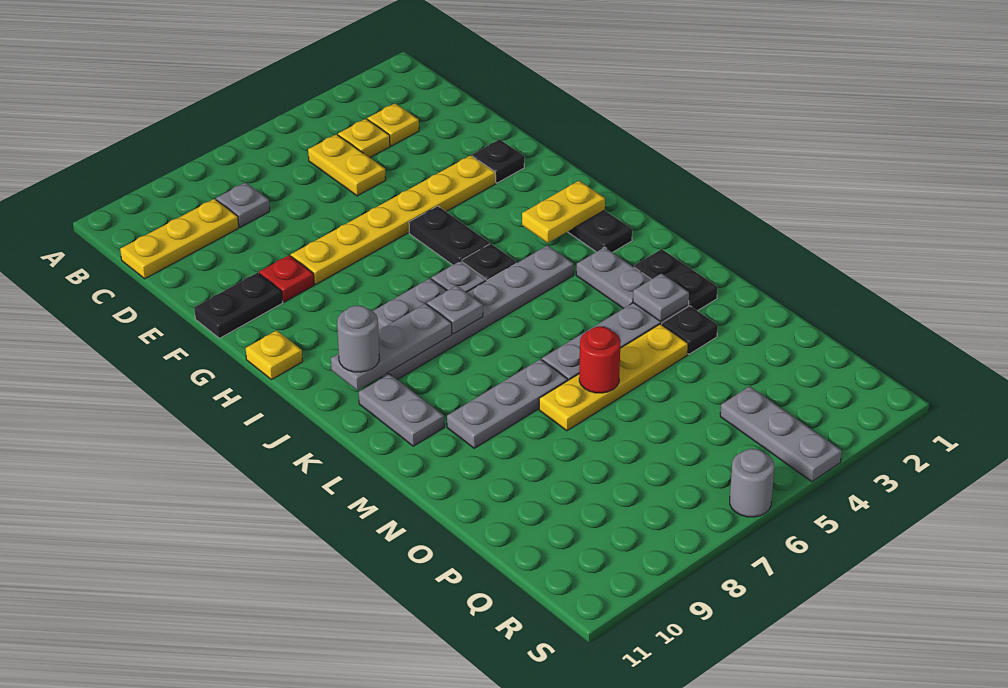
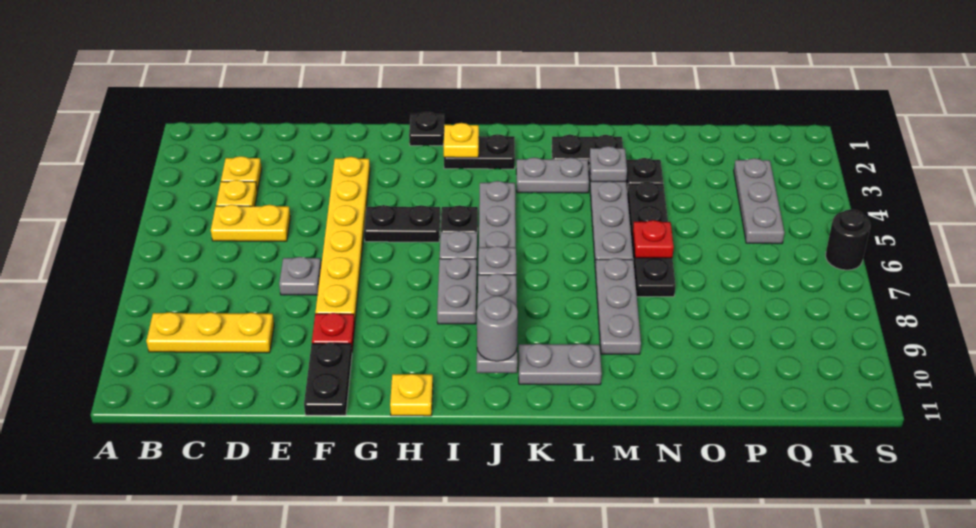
grey plate C8 level 1 -> grey plate E7 level 1
yellow plate C9:C11 level 1 -> yellow plate B9:D9 level 1
black plate F2 level 1 -> black plate H1 level 1
yellow plate I2:I3 level 2 -> yellow plate I2 level 2
yellow plate N4:N7 level 1 -> black plate N4:N7 level 1
red round brick N6 level 2 -> red plate N6 level 2
grey plate Q4:S4 level 1 -> grey plate Q3:Q5 level 1
grey round brick S6 level 1 -> black round brick S6 level 1

